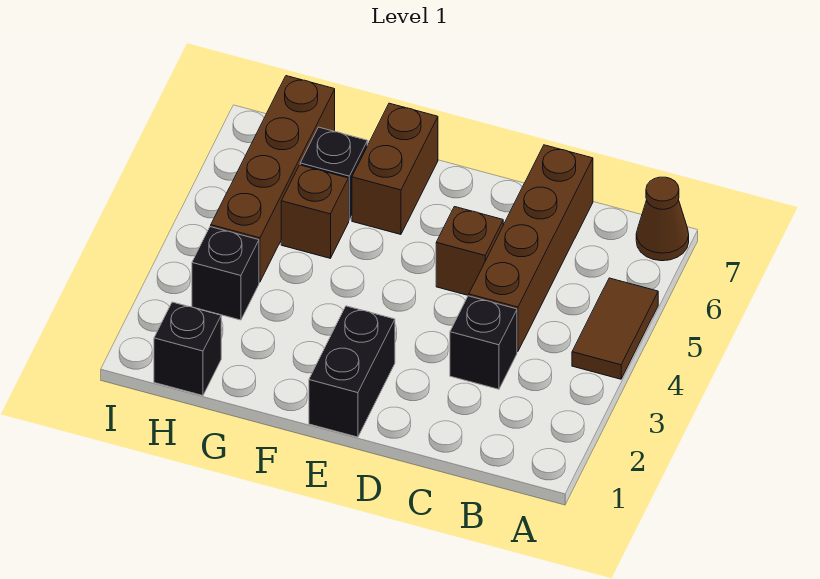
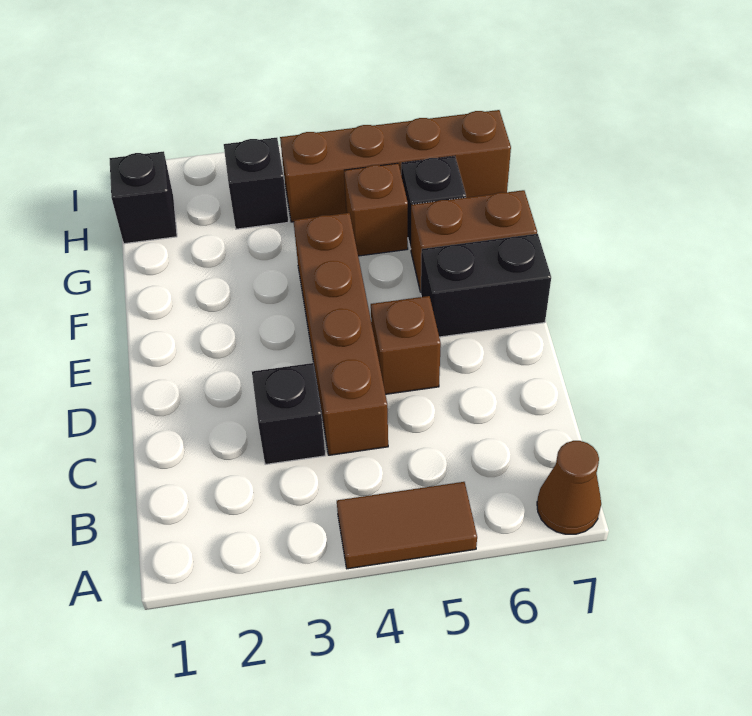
brown brick C4:C7 level 1 -> brown brick C4:F4 level 1
black brick E1:E2 level 1 -> black brick E6:E7 level 1

